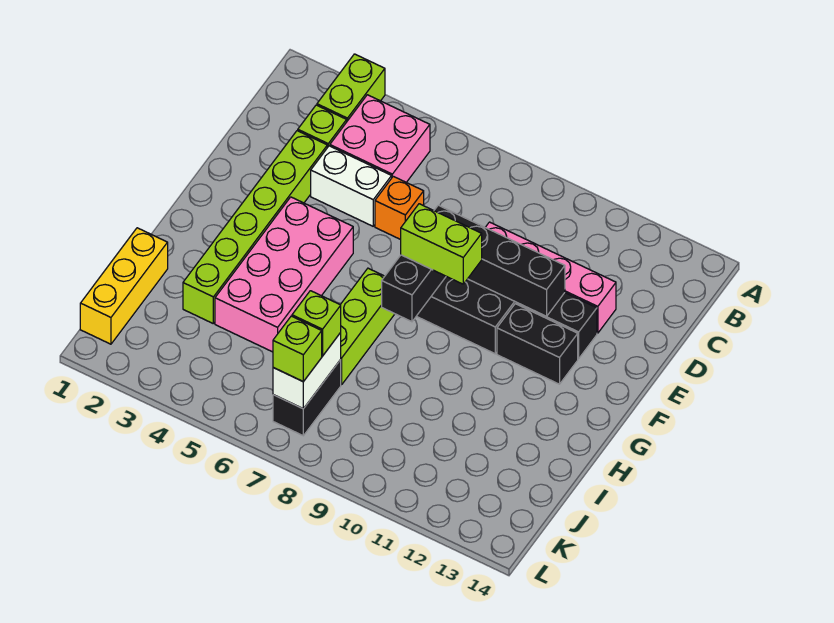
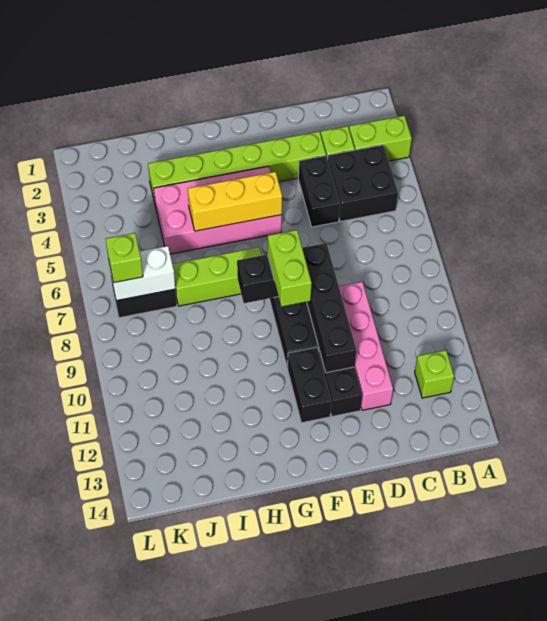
pink brick B4:C5 level 1 -> black brick B4:C5 level 1
white brick D4:D5 level 1 -> black brick D4:D5 level 1
orange brick D6 level 1 -> none
yellow brick I1:K1 level 1 -> yellow brick F5:H5 level 2
lime brick J7 level 3 -> lime brick B12 level 1

